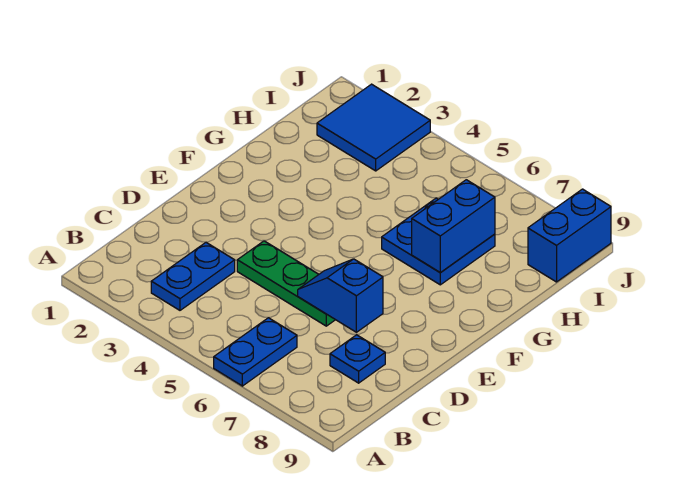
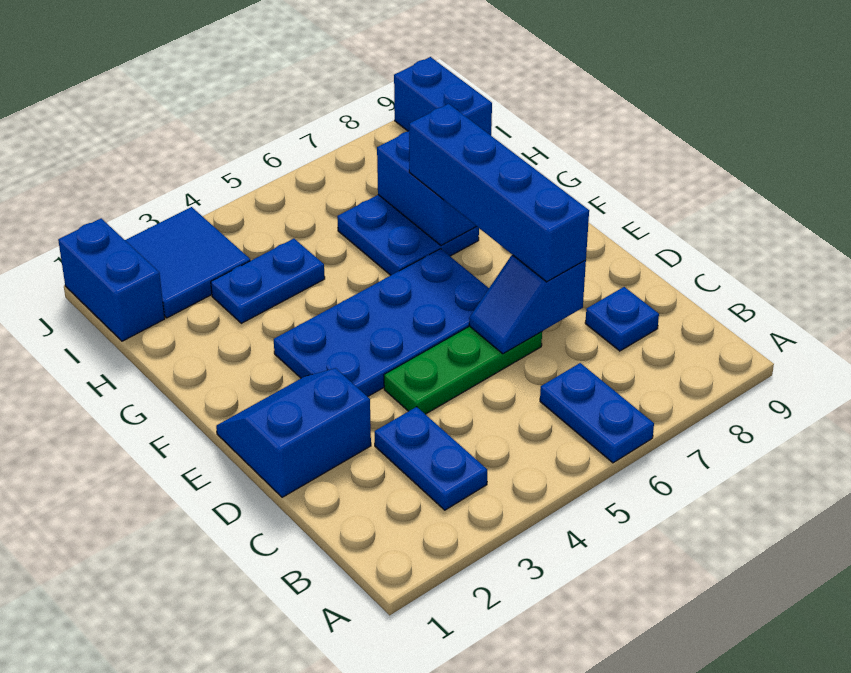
none -> blue slope D1:E2 level 1 top D
none -> blue brick D7:G7 level 3
none -> blue plate E3:F6 level 1
none -> blue plate H3:H4 level 1
none -> blue brick I1:J1 level 1

